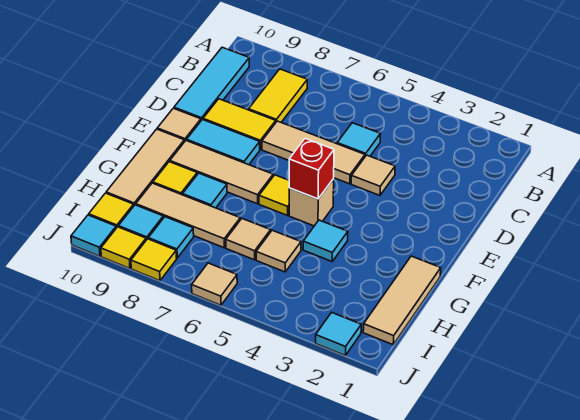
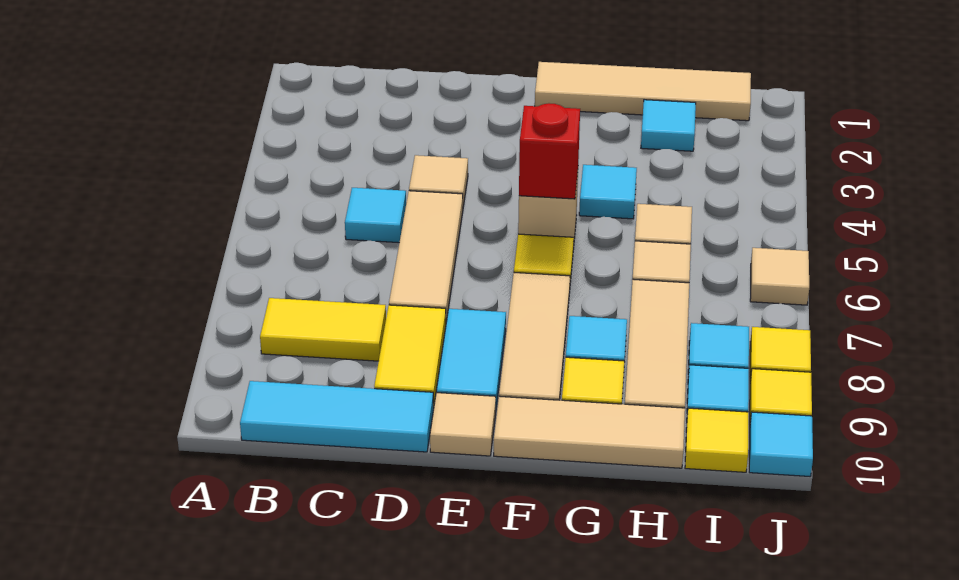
tan tile G1:I1 level 1 -> tan tile F1:I1 level 1
cyan tile J2 level 1 -> cyan tile H2 level 1

